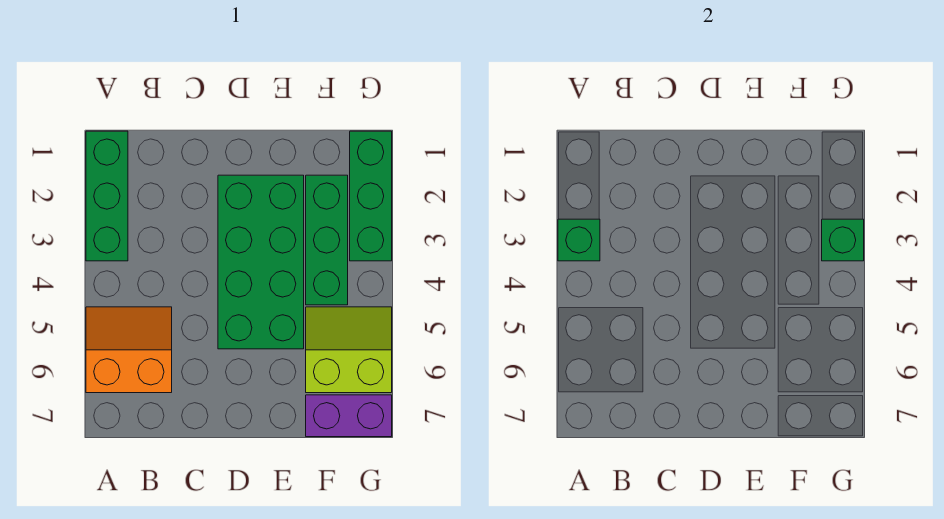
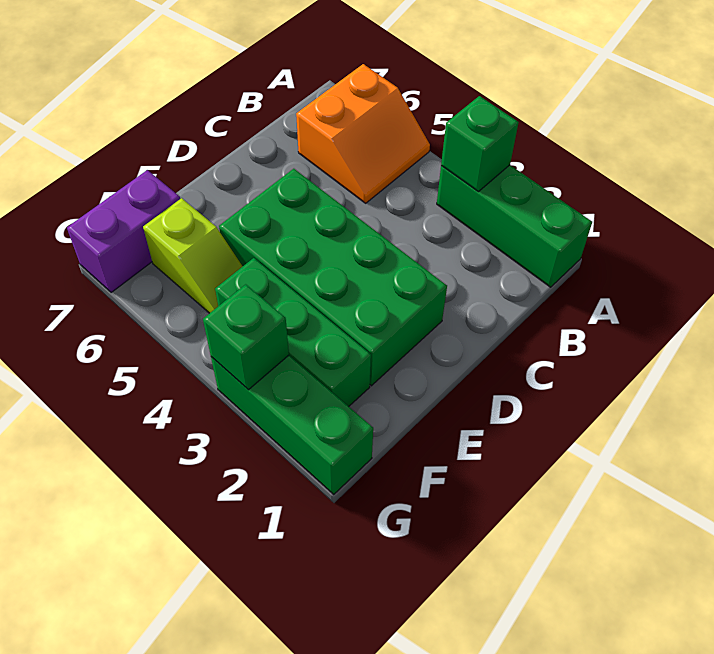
lime slope F5:G6 level 1 top 6 -> lime slope F5:F6 level 1 top 6

